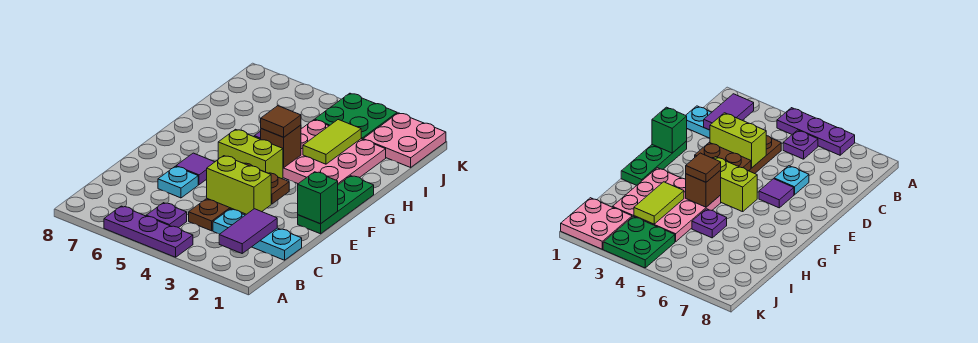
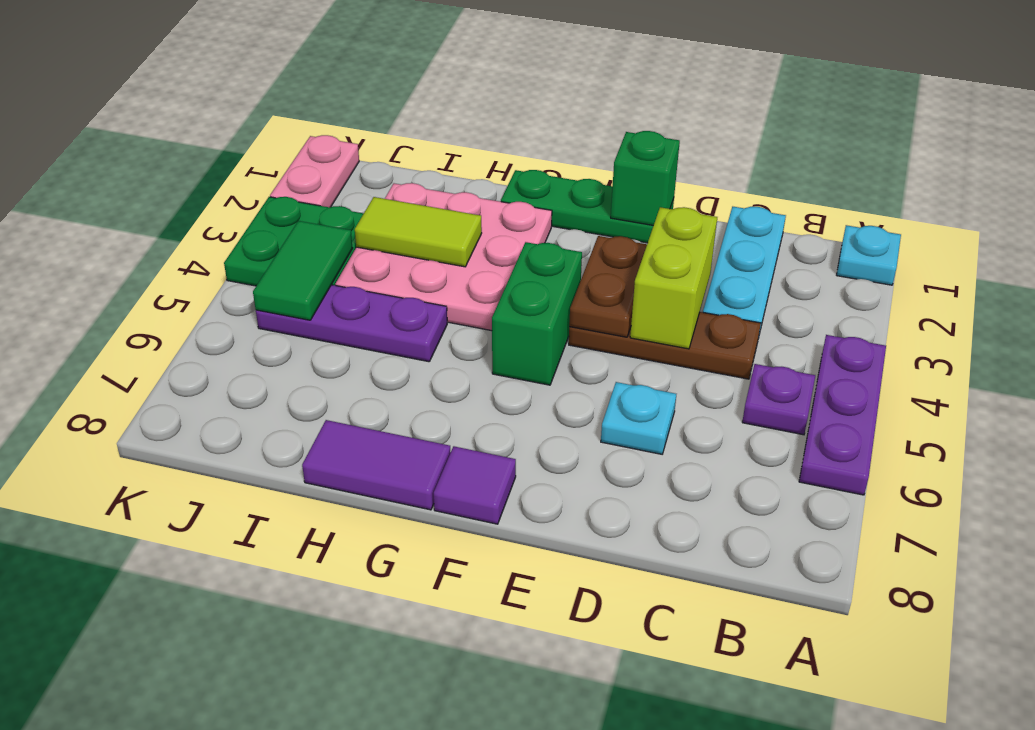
none -> cyan plate A1 level 1
purple tile B2:C2 level 2 -> purple tile G8:H8 level 1
purple tile E6 level 1 -> purple tile F8 level 1
lime brick F4:F5 level 1 -> green brick F4:F5 level 1
brown brick G4 level 2 -> none
brown tile G4 level 3 -> none
purple plate H5 level 1 -> purple plate H5:J5 level 1
pink plate J1:K2 level 1 -> pink plate K1:K2 level 1
none -> green tile J4:J5 level 2

